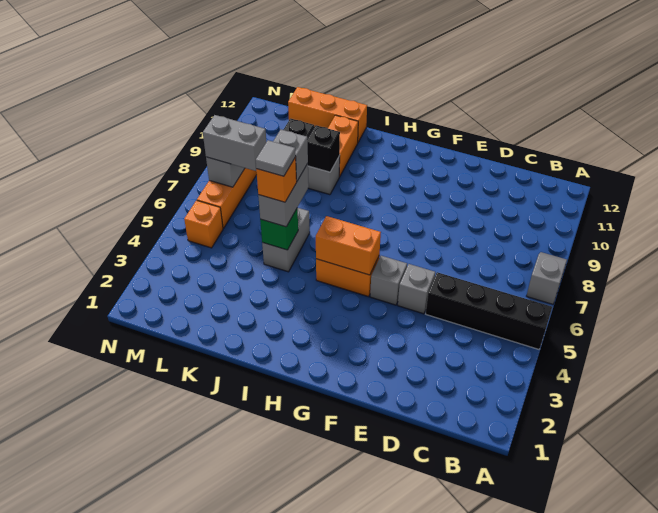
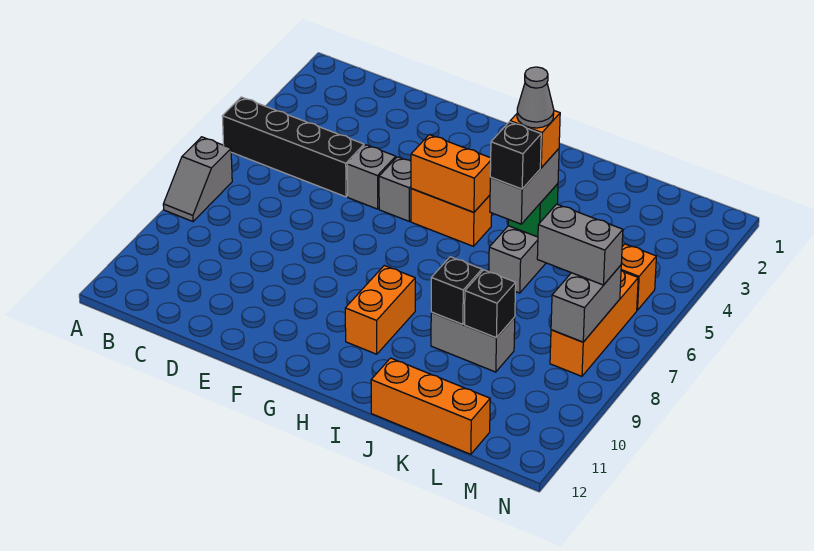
grey tile J5 level 5 -> grey cone J5 level 5
grey brick J6 level 4 -> black brick J6 level 4
orange brick J10:J11 level 1 -> orange brick H9:H10 level 1

